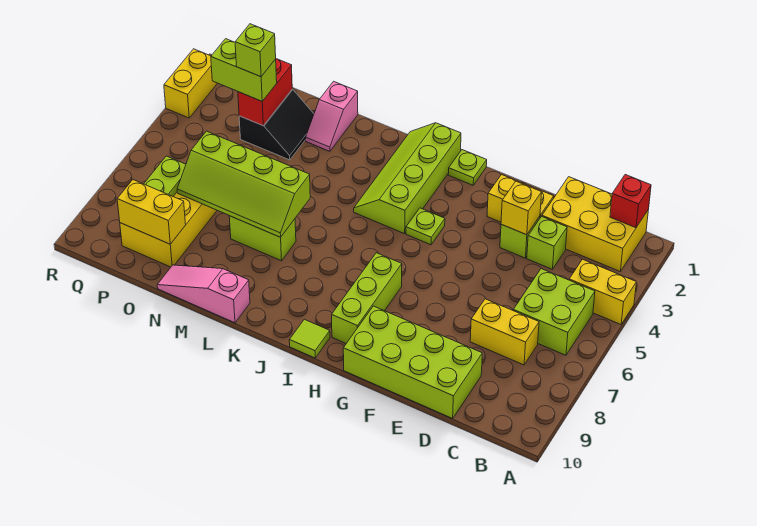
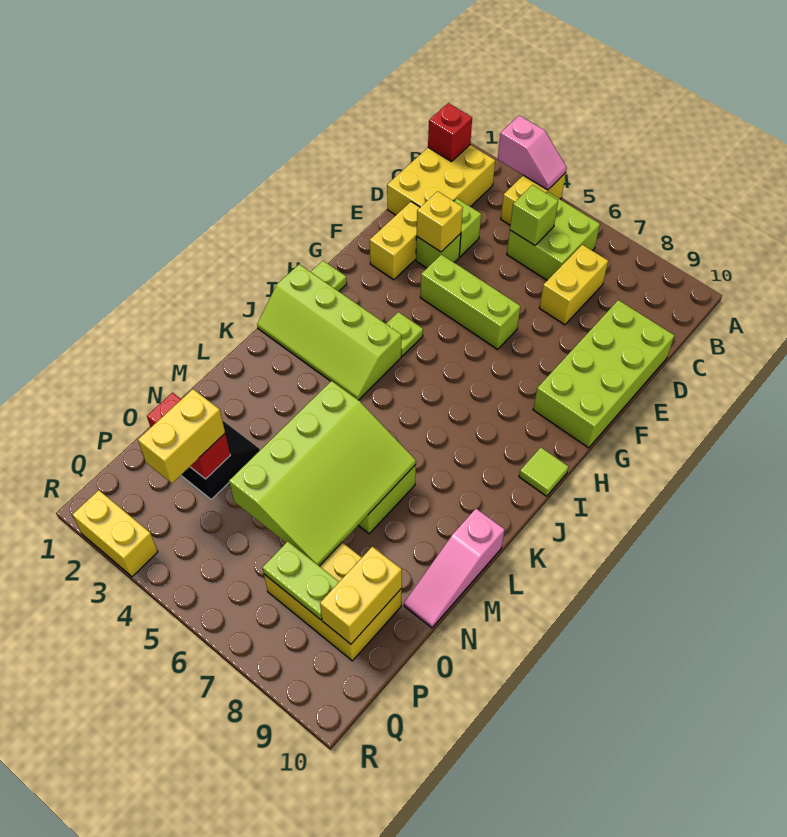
lime brick H7:H9 level 1 -> lime brick F4:F6 level 1
lime slope L6:O7 level 2 top 6 -> lime slope L5:O7 level 2 top 5
pink slope M1:M2 level 1 top 1 -> pink slope A3:A4 level 2 top 3
lime brick O3:P3 level 3 -> yellow brick O3:P3 level 3
lime brick O3 level 4 -> lime brick C5 level 2

